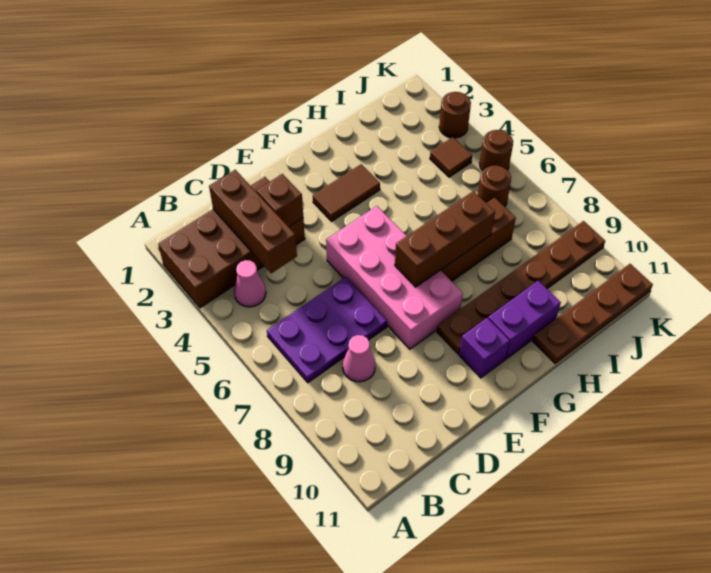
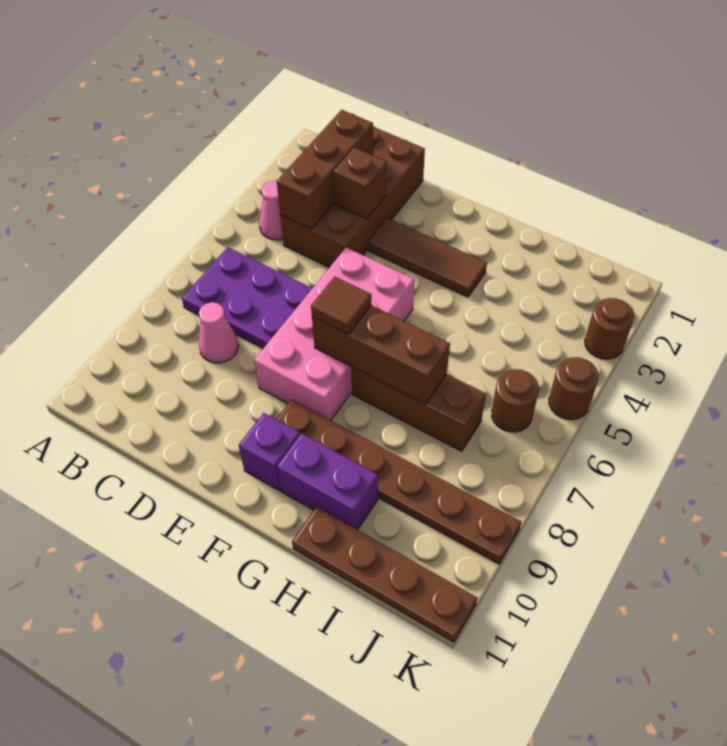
brown brick A2:D3 level 1 -> brown brick C1:D4 level 1
brown tile F3:G3 level 1 -> brown tile E3:G3 level 1
brown tile J4 level 1 -> brown tile F7 level 3

